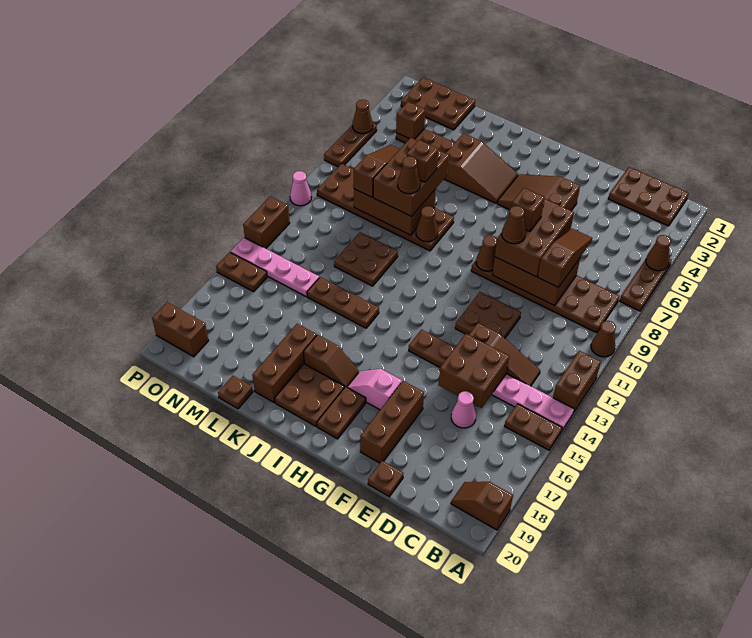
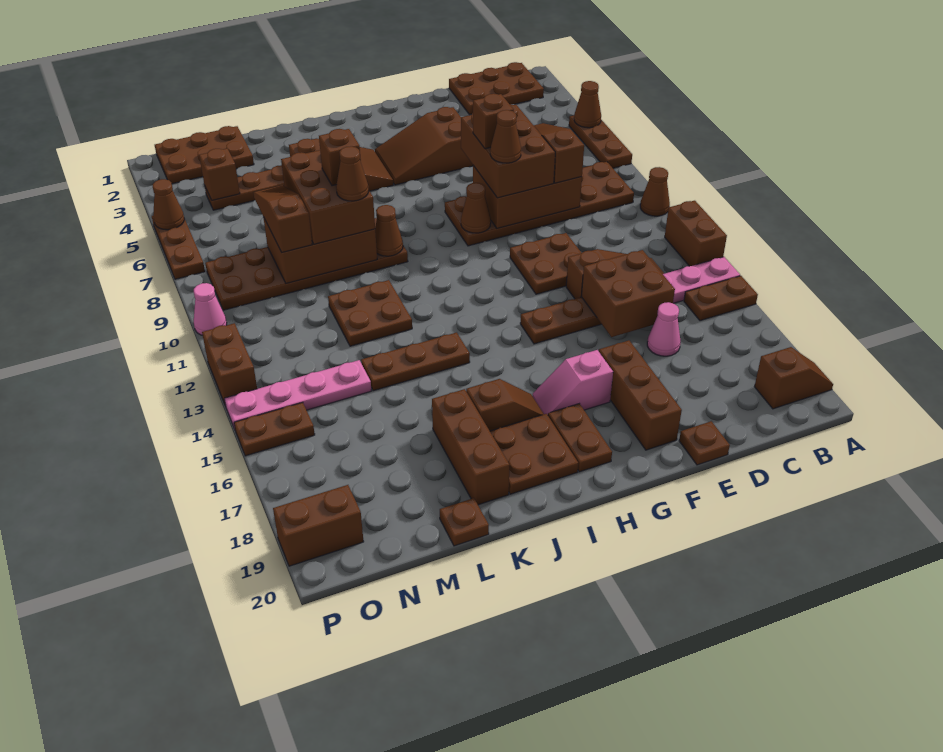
brown slope A19:B19 level 1 top A -> brown slope A19:B19 level 1 top B

